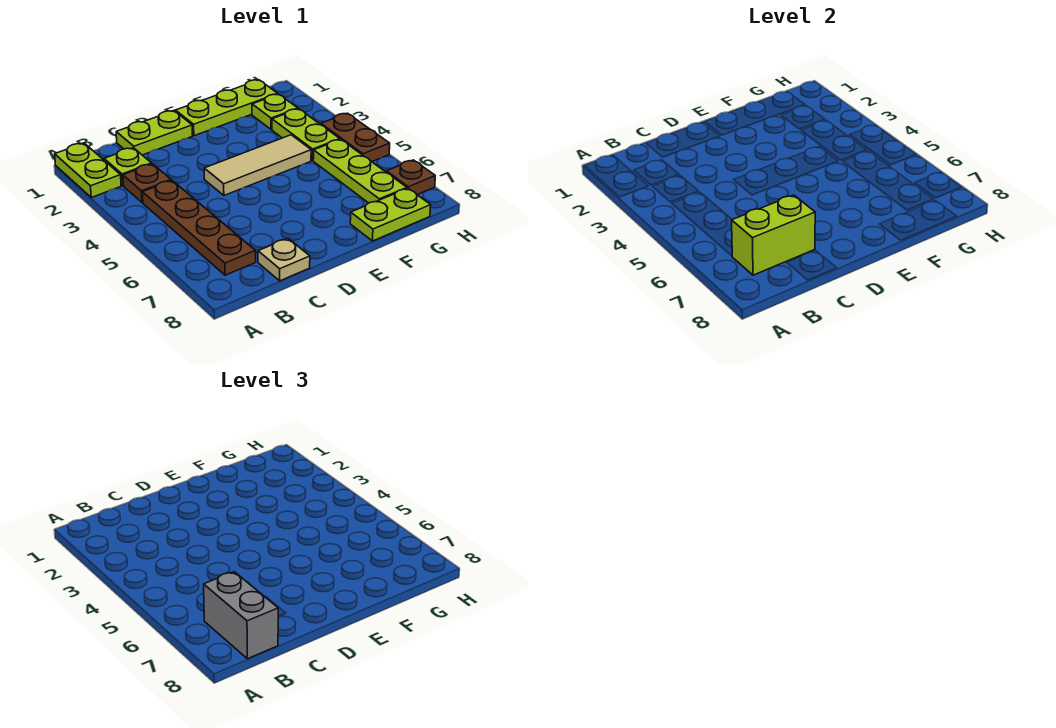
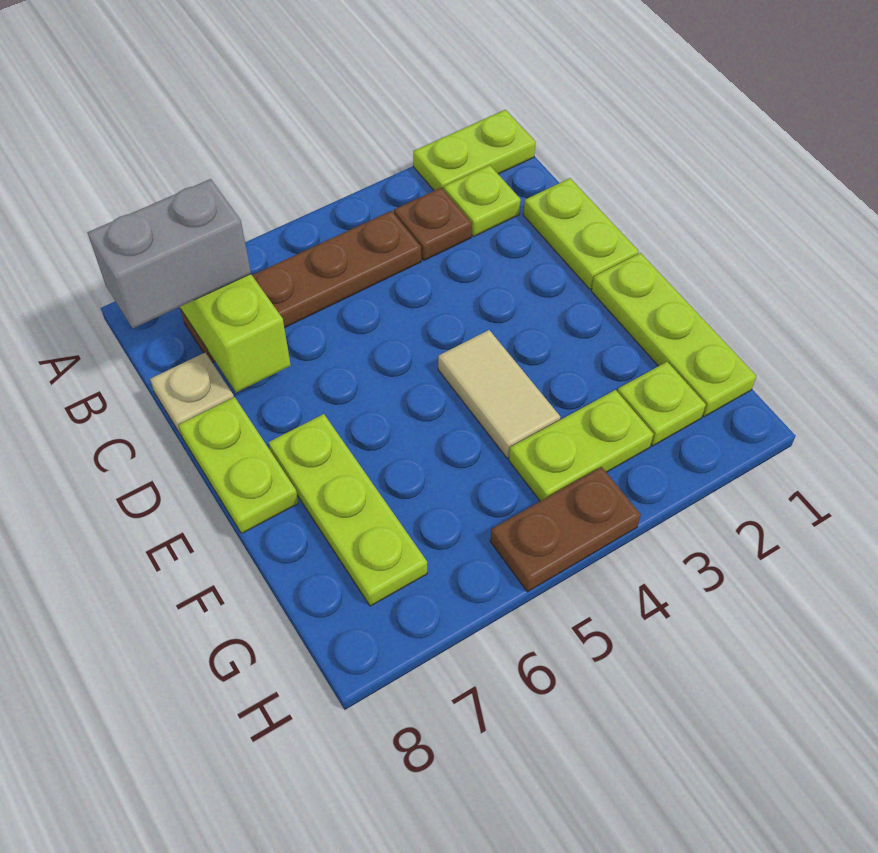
tan tile D4:F4 level 1 -> tan tile E4:F4 level 1
lime plate F8:G8 level 1 -> lime plate D8:E8 level 1
lime plate G5:G7 level 1 -> lime plate E7:G7 level 1
brown plate H7 level 1 -> none

